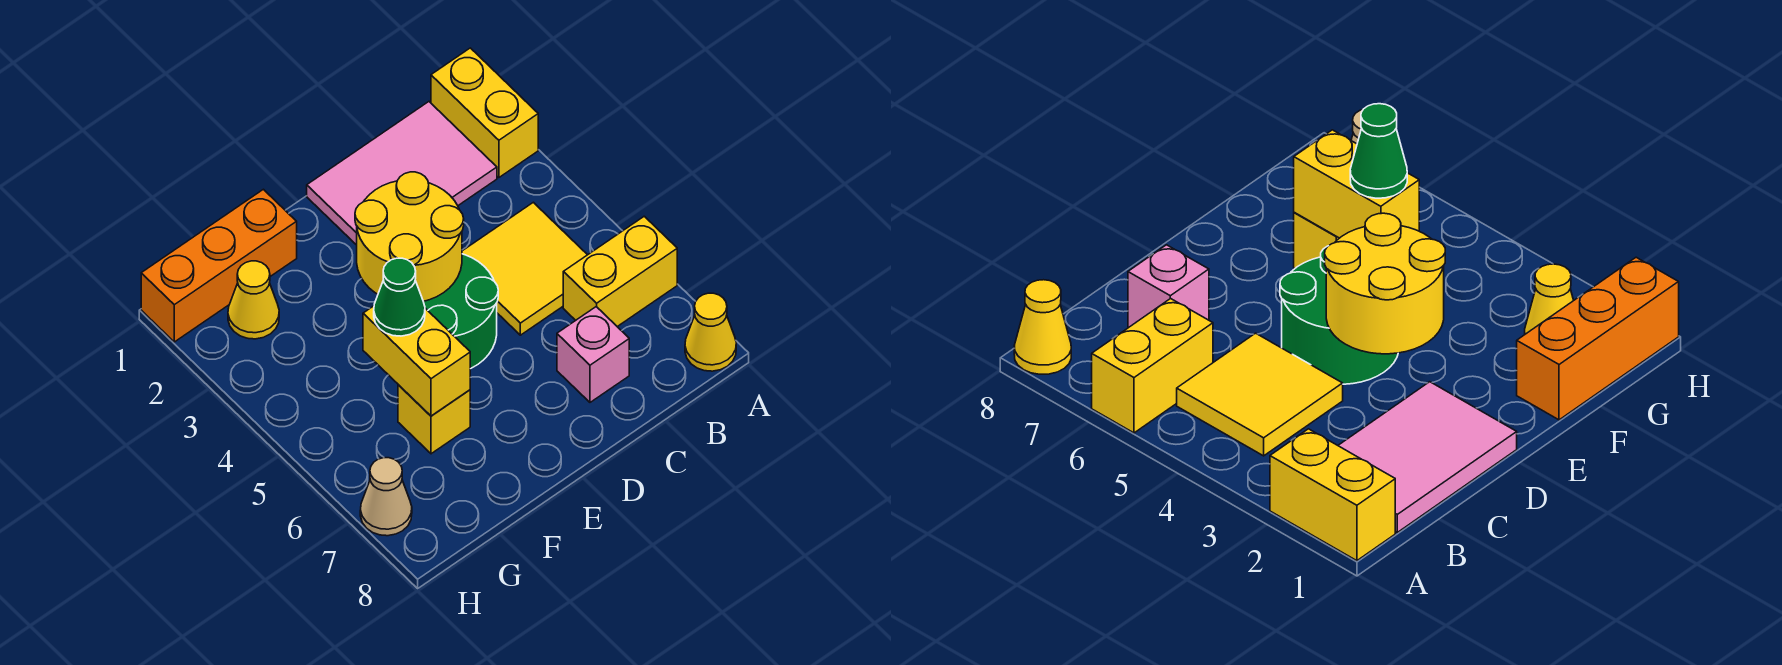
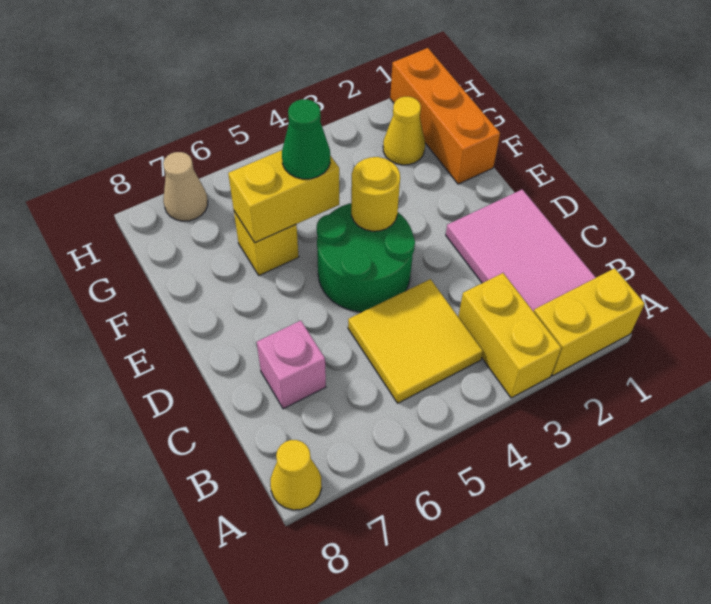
yellow brick A6:B6 level 1 -> yellow brick A3:B3 level 1
yellow round brick D3:E4 level 2 -> yellow round brick E4 level 2

